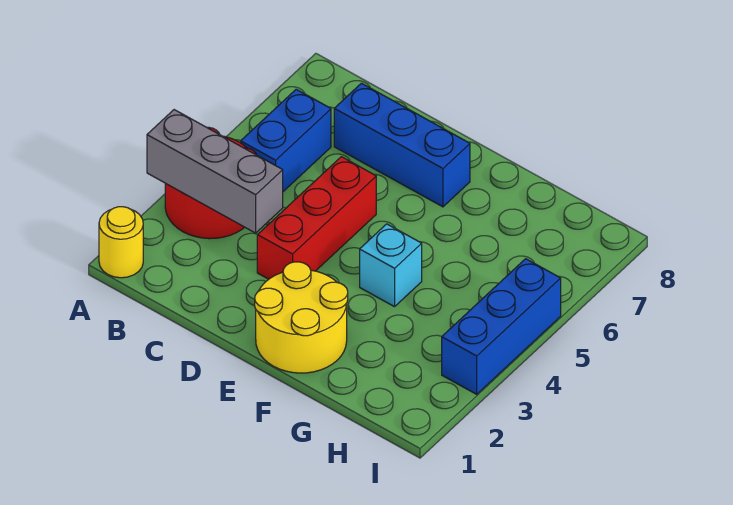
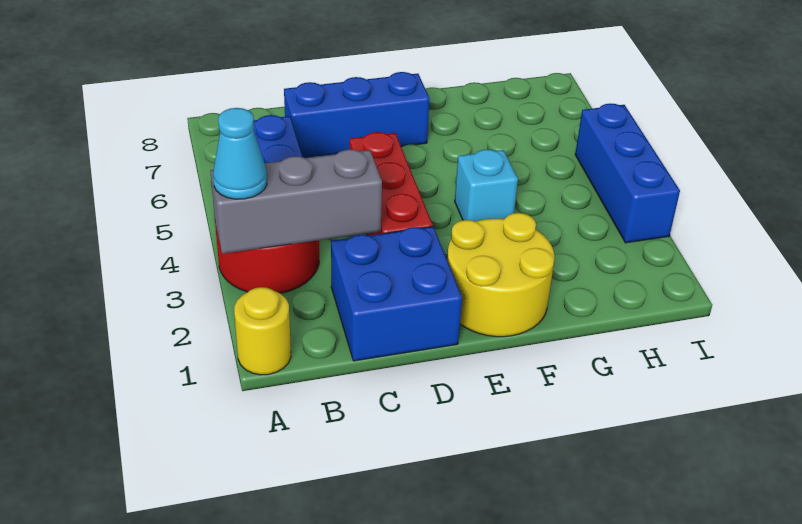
none -> cyan cone A3 level 3
none -> blue brick C1:D2 level 1

